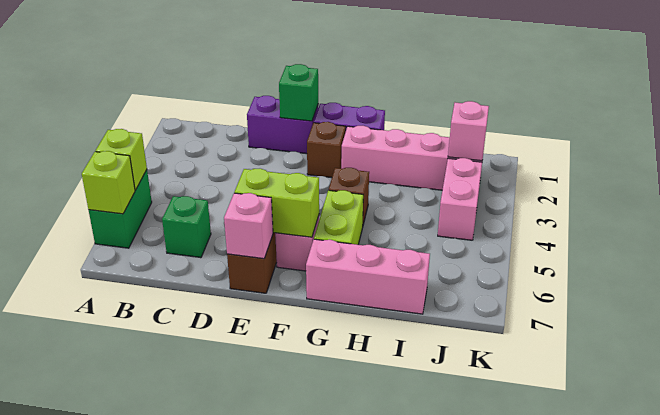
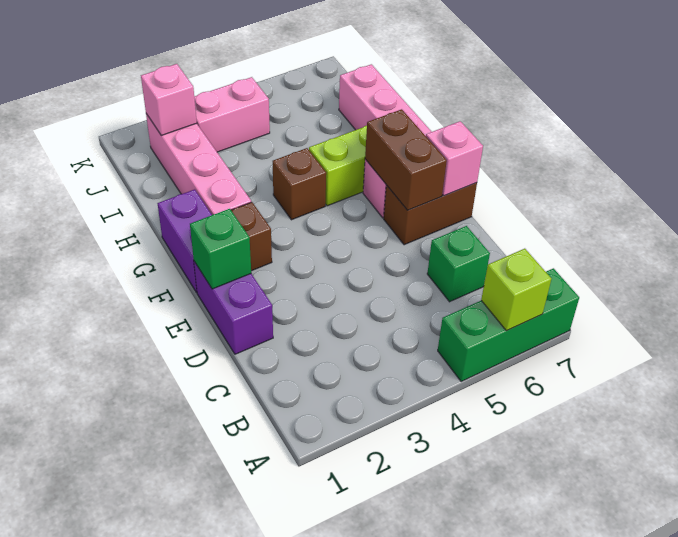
green brick A5:A6 level 1 -> green brick A5:A7 level 1
lime brick A5 level 2 -> none
lime brick E6:F6 level 2 -> brown brick E6:F6 level 2

